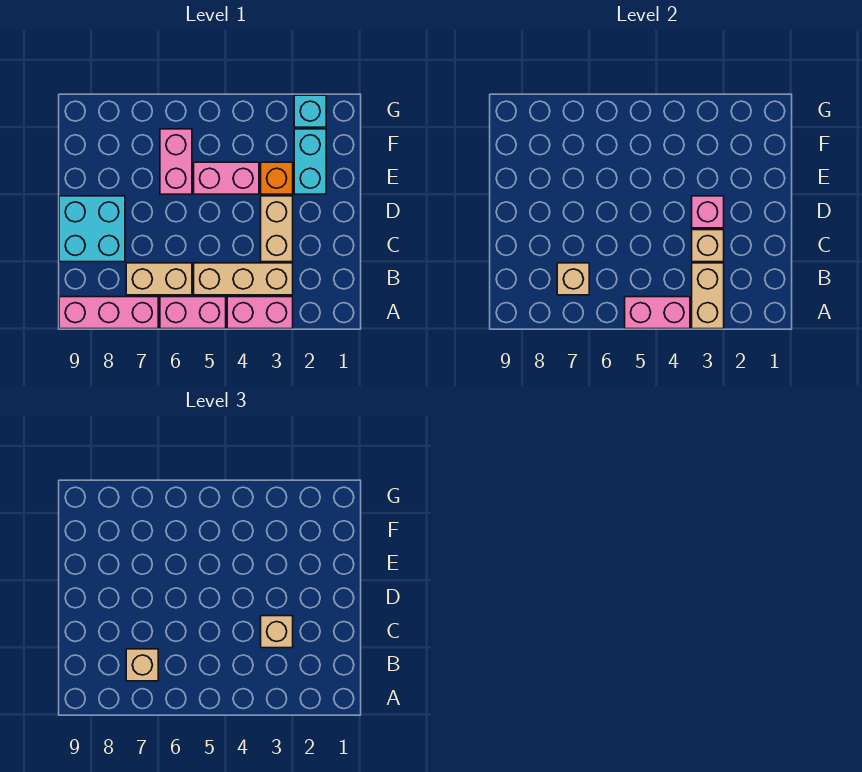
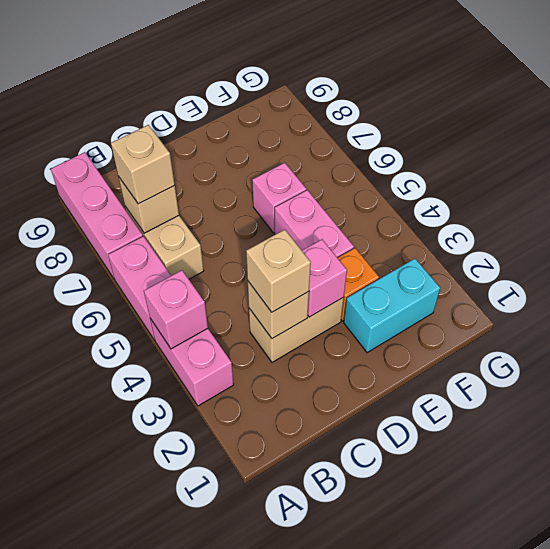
tan brick A3:B3 level 2 -> none
pink brick A4:A5 level 2 -> pink brick A4 level 2
tan brick B3:B5 level 1 -> none
cyan brick C8:D9 level 1 -> none
pink brick E6:F6 level 1 -> pink brick E6 level 1
cyan brick G2 level 1 -> none

